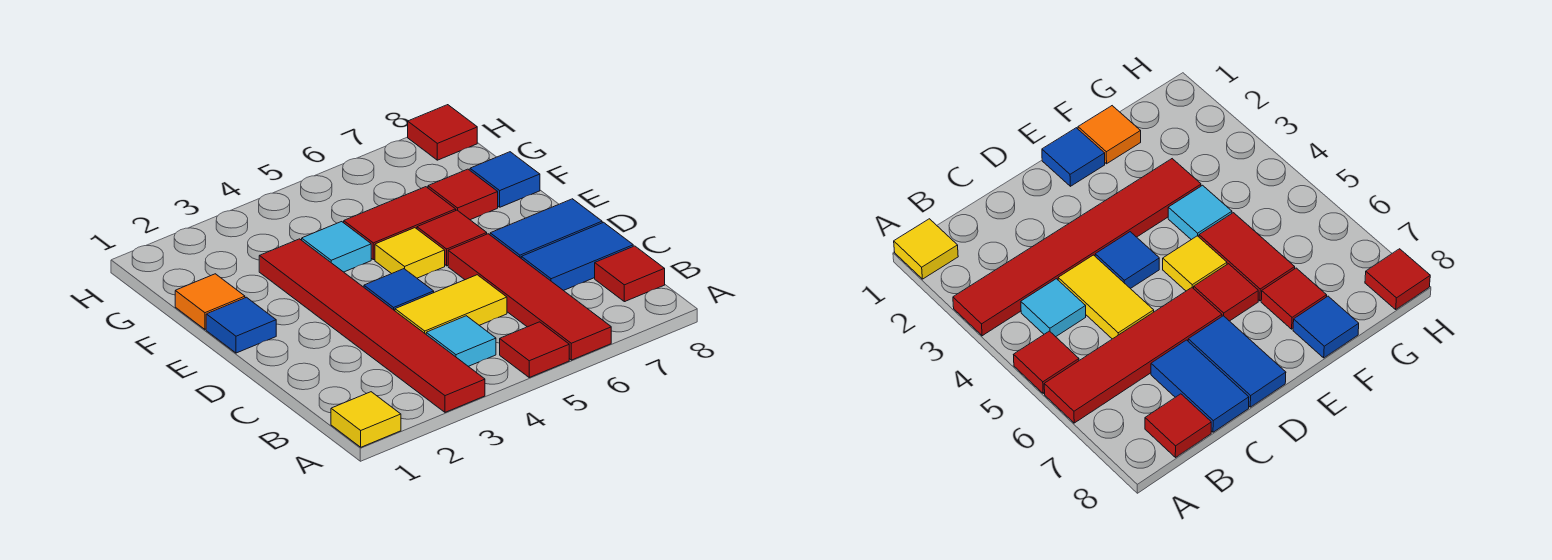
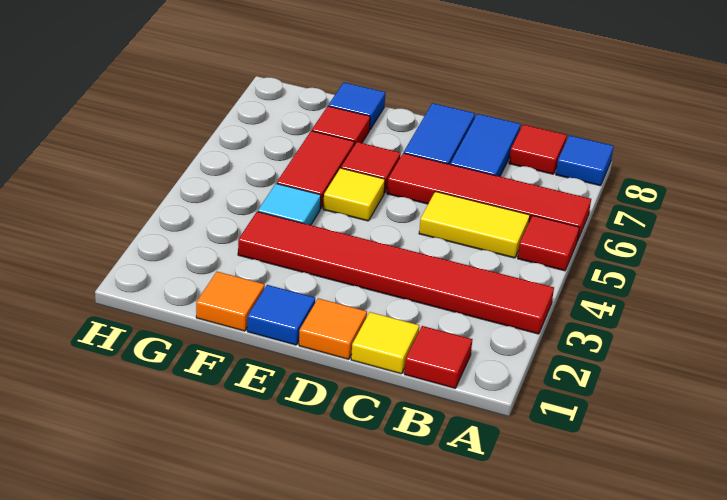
yellow tile A1 level 1 -> yellow tile C1 level 1
cyan tile B4 level 1 -> none
yellow tile C4:C5 level 1 -> yellow tile B5:C5 level 1
none -> orange tile D1 level 1
blue tile D4 level 1 -> blue tile A8 level 1
red tile H8 level 1 -> red tile B1 level 1

